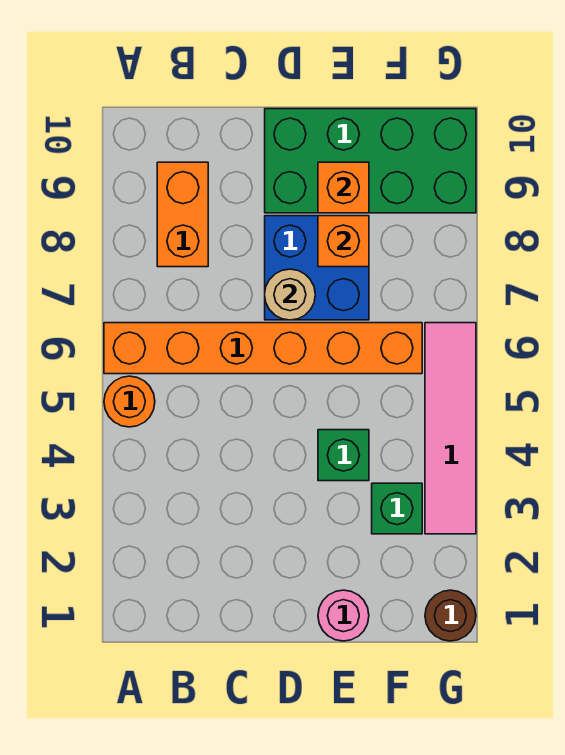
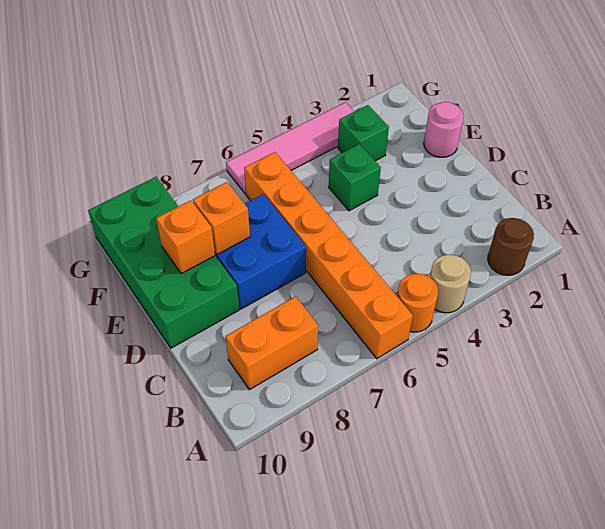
tan round brick D7 level 2 -> tan round brick A4 level 1
brown round brick G1 level 1 -> brown round brick A2 level 1

